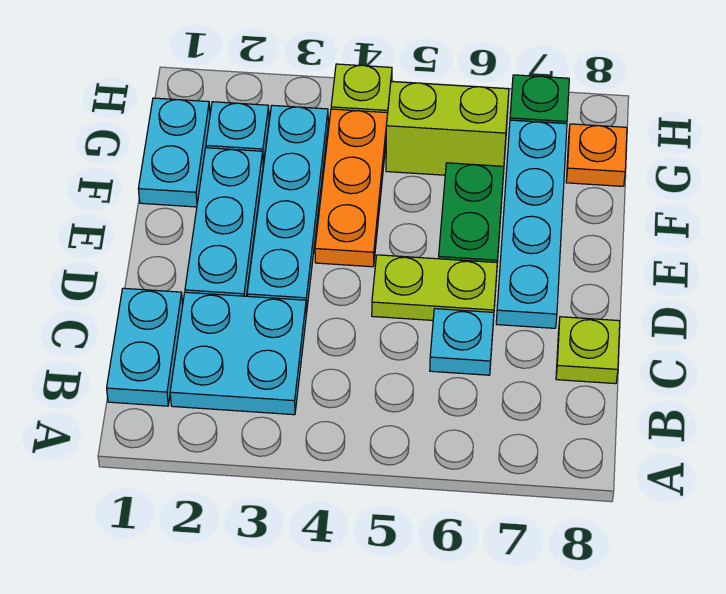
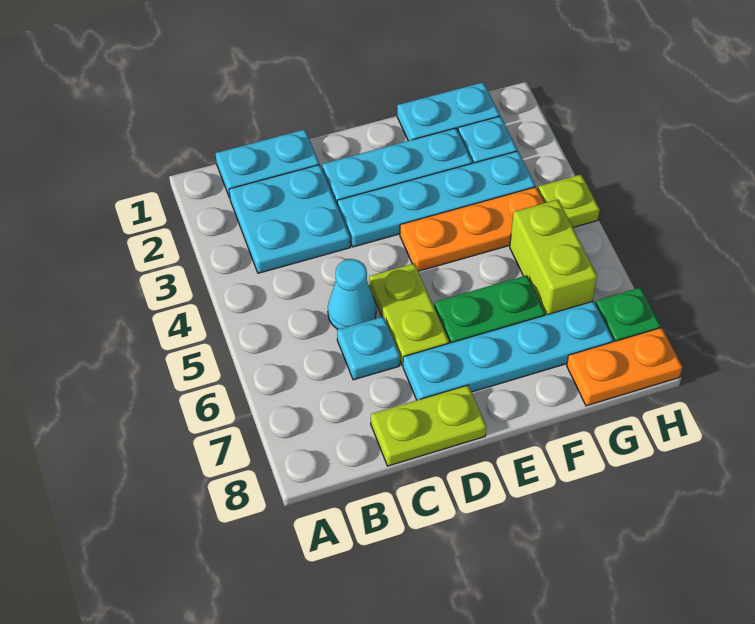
none -> cyan cone C5 level 1
lime plate C8 level 1 -> lime plate C8:D8 level 1
orange plate G8 level 1 -> orange plate G8:H8 level 1

